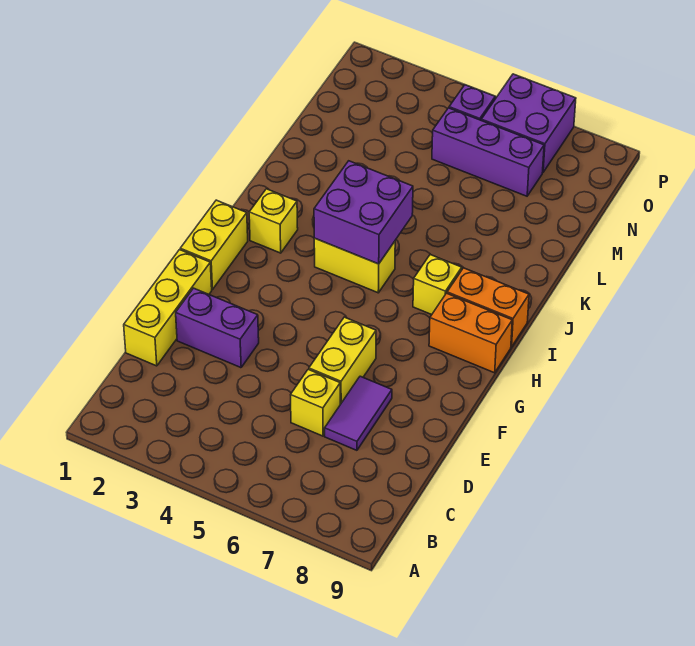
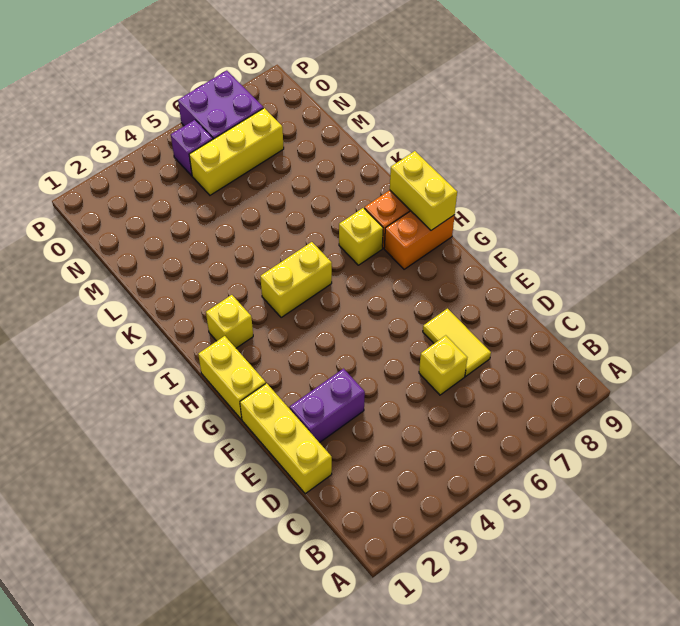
purple tile D7:E7 level 1 -> yellow tile D7:E7 level 1
yellow brick E6:F6 level 1 -> yellow brick H9:I9 level 2
purple brick I4:J5 level 2 -> none
purple brick N5:N7 level 1 -> yellow brick N5:N7 level 1

